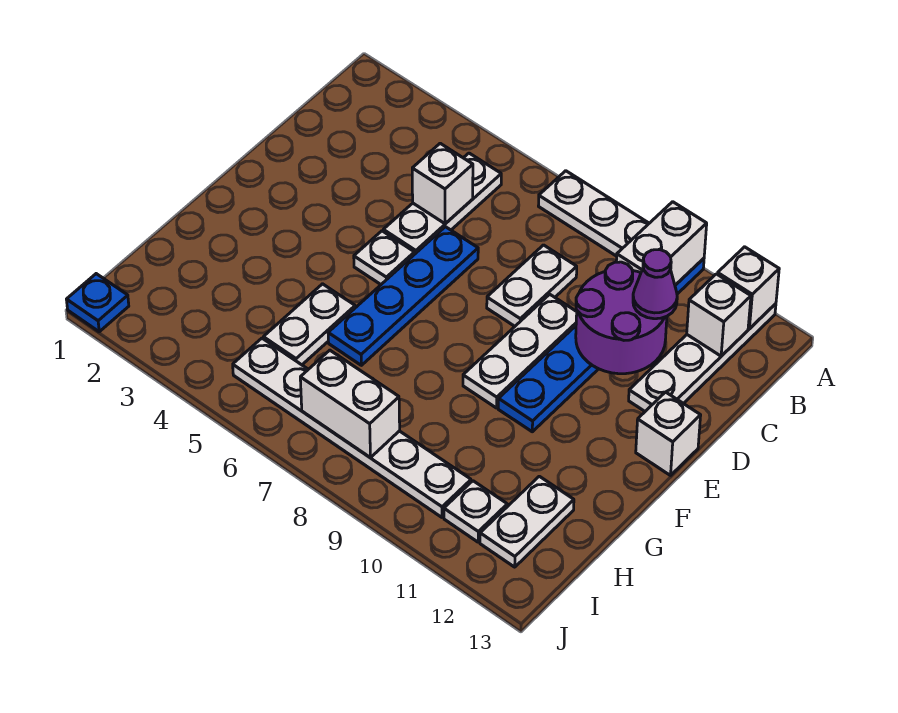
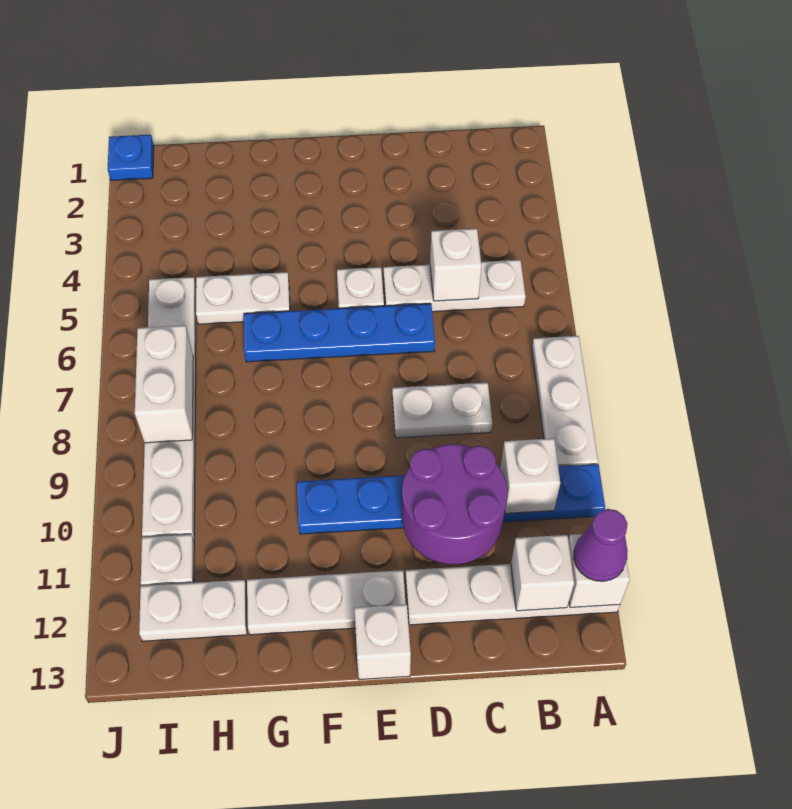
white brick A10:B10 level 2 -> white brick B10 level 2
purple cone C11 level 3 -> purple cone A12 level 3
white plate D9:F9 level 1 -> white plate E12:G12 level 1

